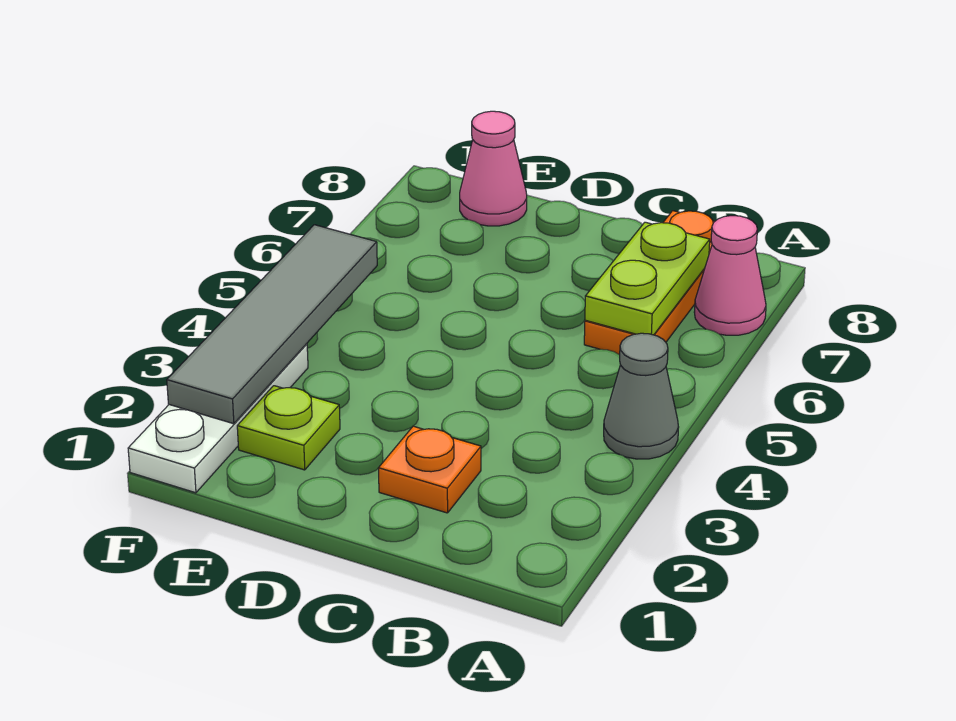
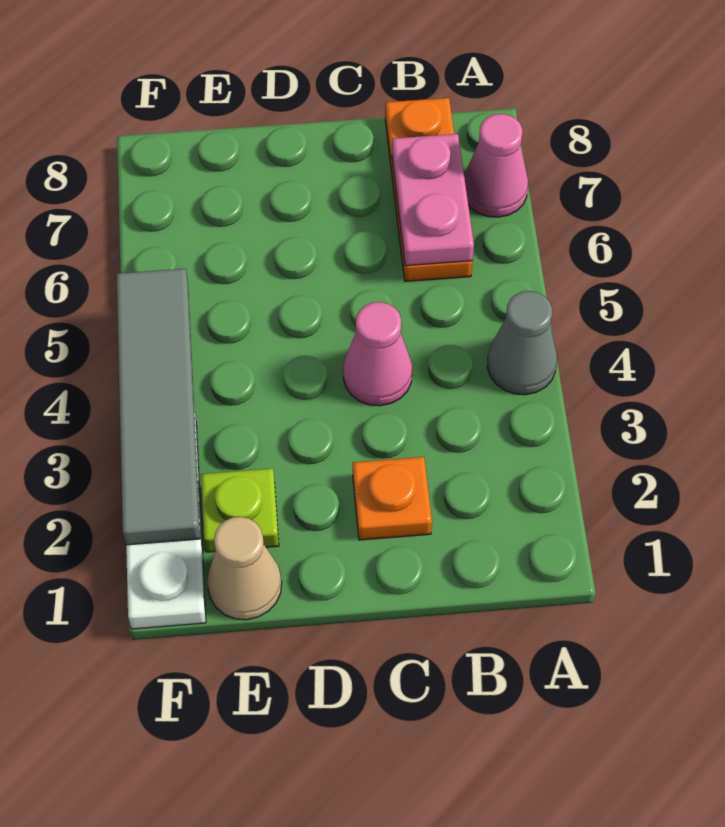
lime plate B6:B7 level 2 -> pink plate B6:B7 level 2
none -> tan cone E1 level 1
pink cone E8 level 1 -> pink cone C4 level 1

